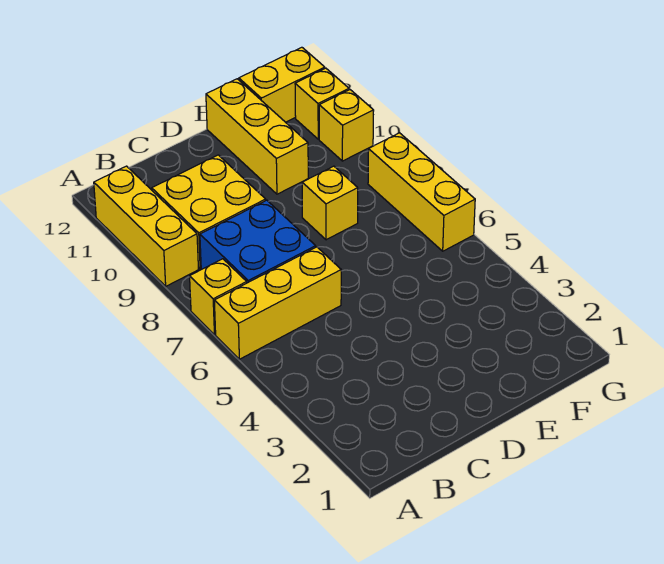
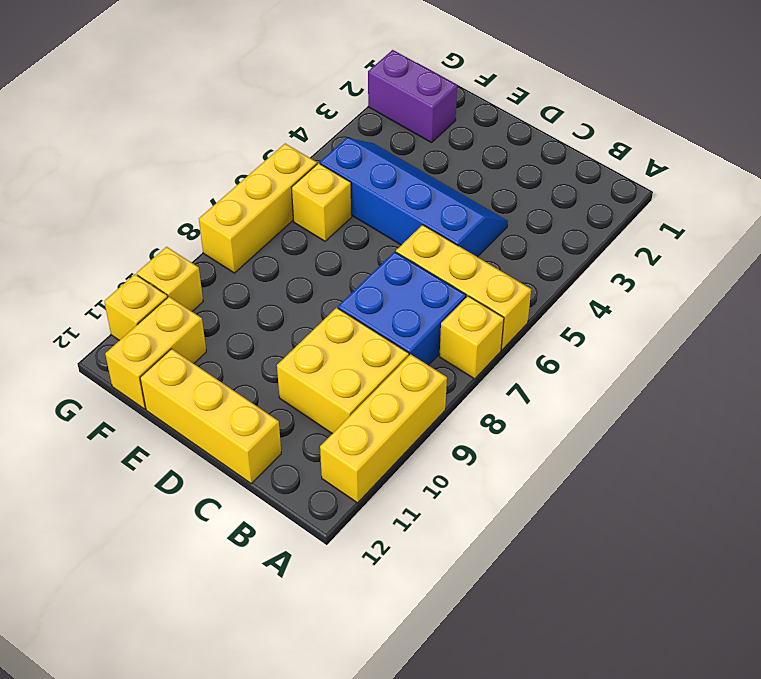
none -> blue slope C4:F5 level 1 top 5
yellow brick E8 level 1 -> yellow brick F6 level 1
yellow brick E10:E12 level 1 -> yellow brick C12:E12 level 1
none -> purple brick F2:G2 level 1
yellow brick F12:G12 level 1 -> yellow brick F11:F12 level 1

